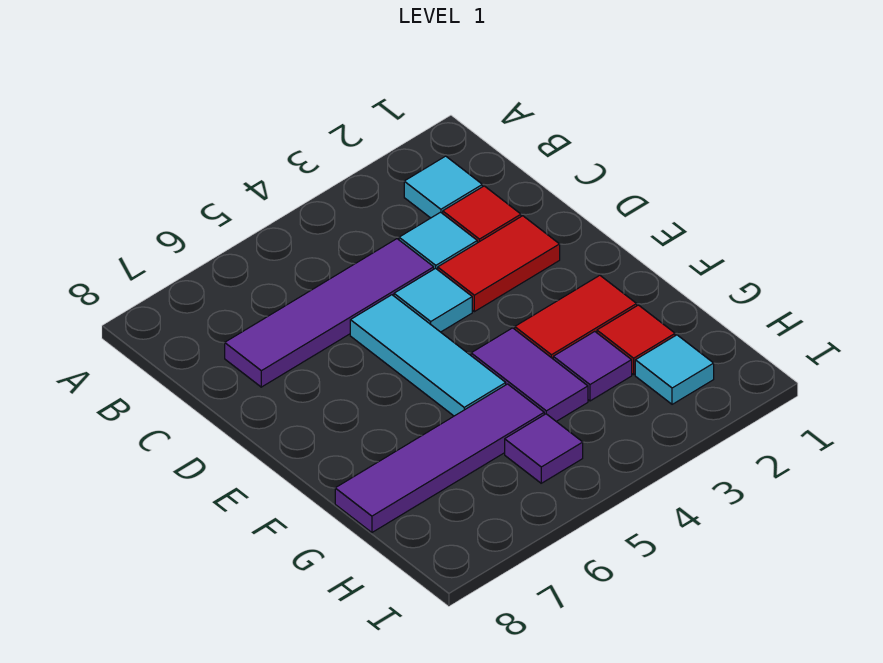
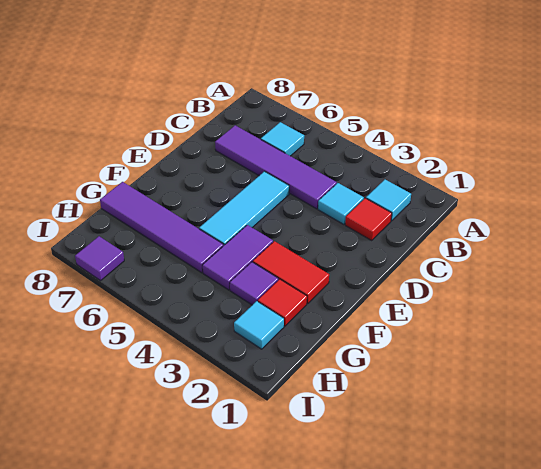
red tile D2:D3 level 1 -> none
cyan tile D4 level 1 -> cyan tile B6 level 1
purple tile H5 level 1 -> purple tile I7 level 1

